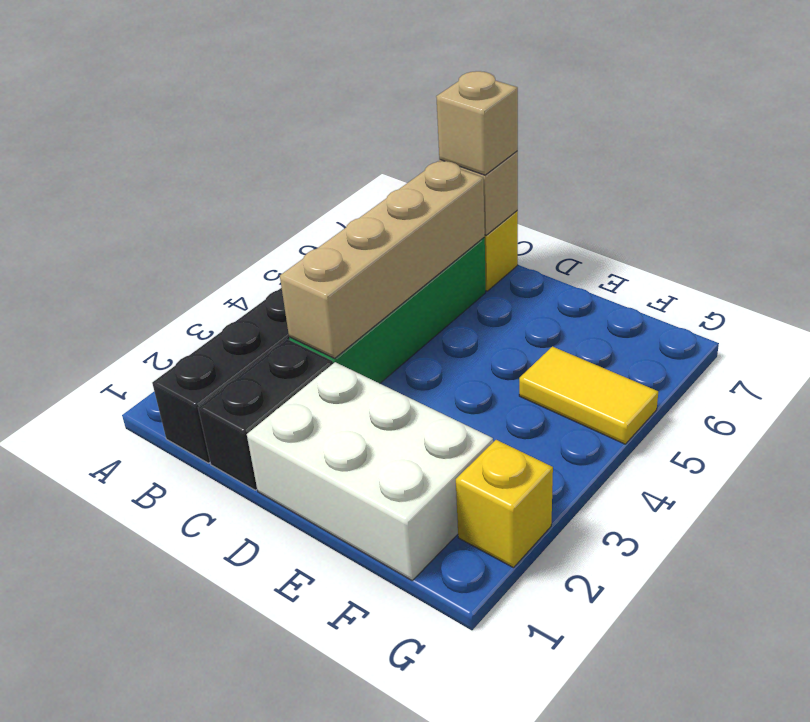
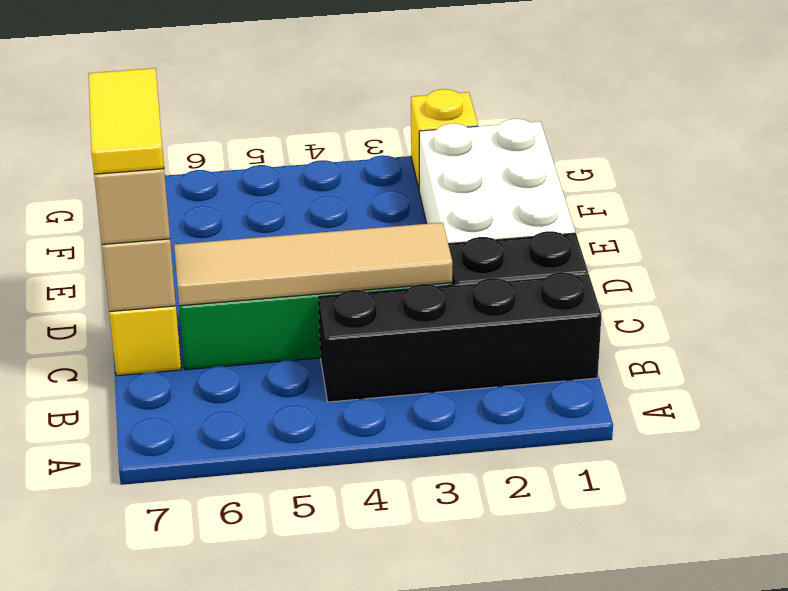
tan brick C3:C6 level 2 -> tan tile C3:C6 level 2
yellow tile F5:G5 level 1 -> yellow tile C7:D7 level 4

